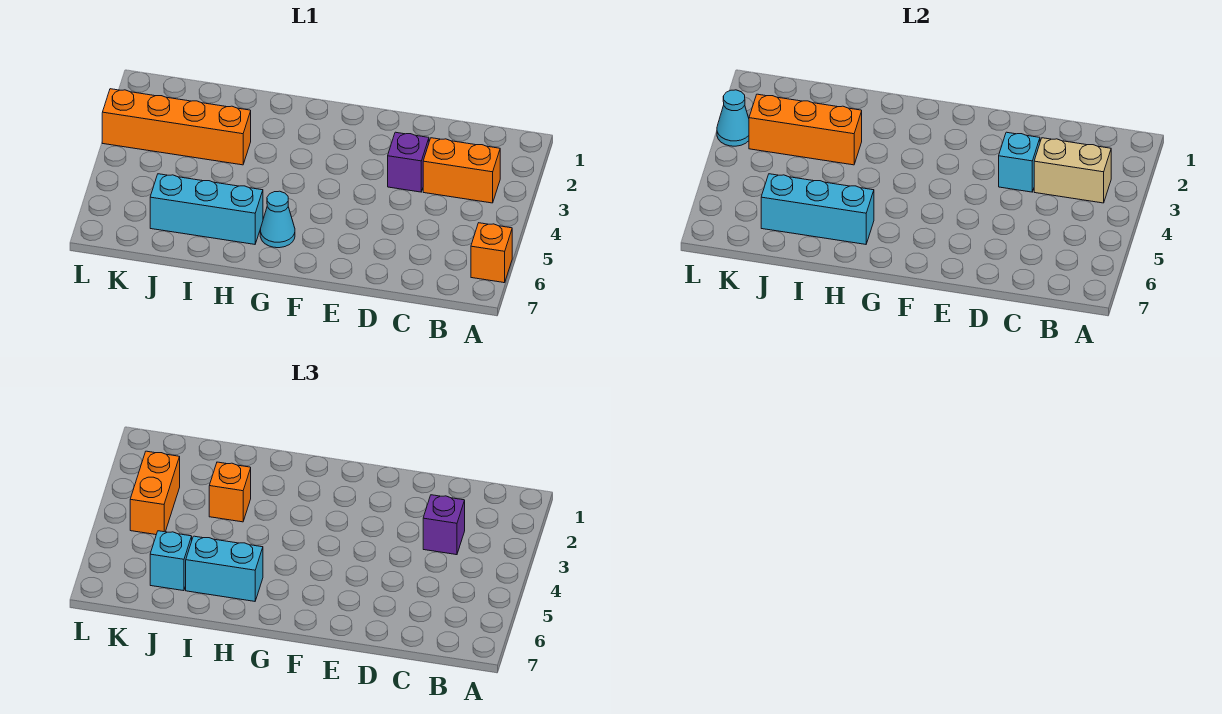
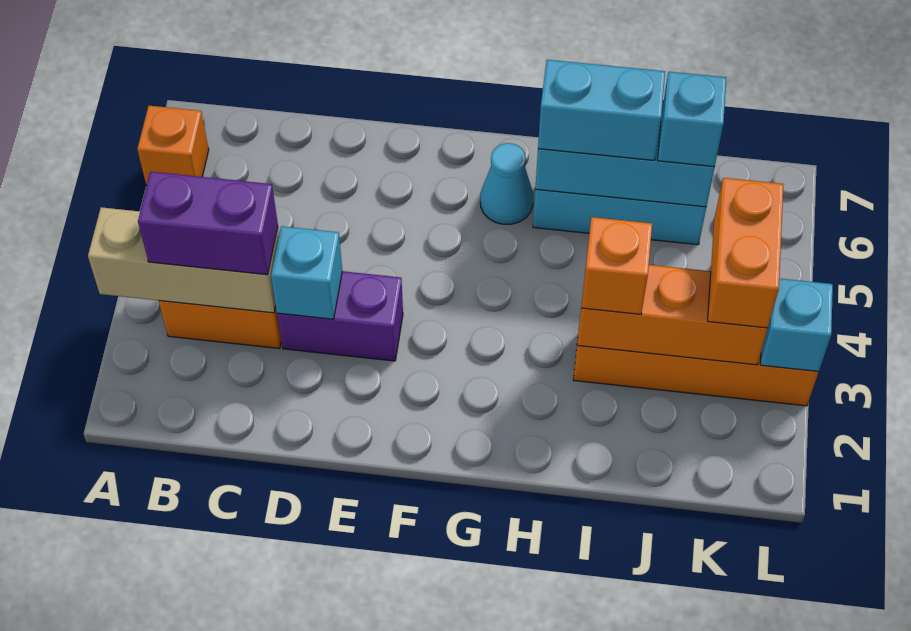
tan brick B3:C3 level 2 -> tan brick A3:C3 level 2
purple brick C3 level 3 -> purple brick B3:C3 level 3
purple brick D3 level 1 -> purple brick D3:E3 level 1
cyan cone L3 level 2 -> cyan brick L3 level 2

